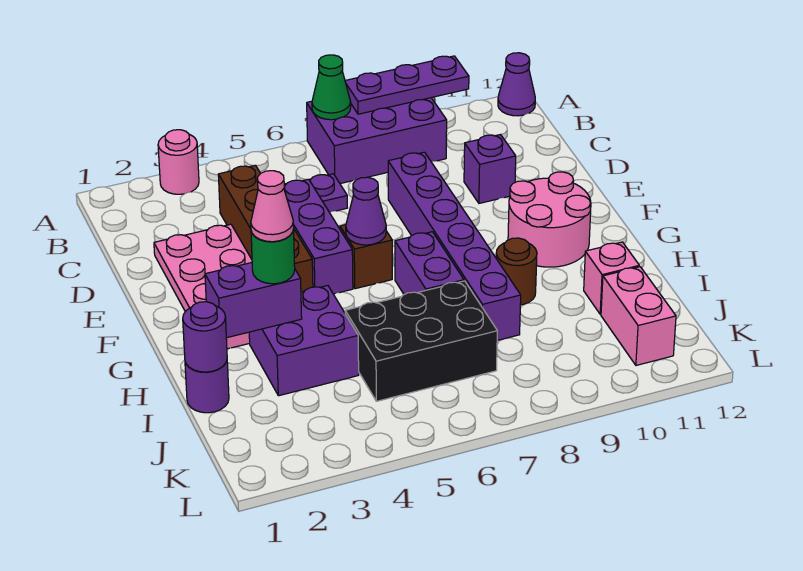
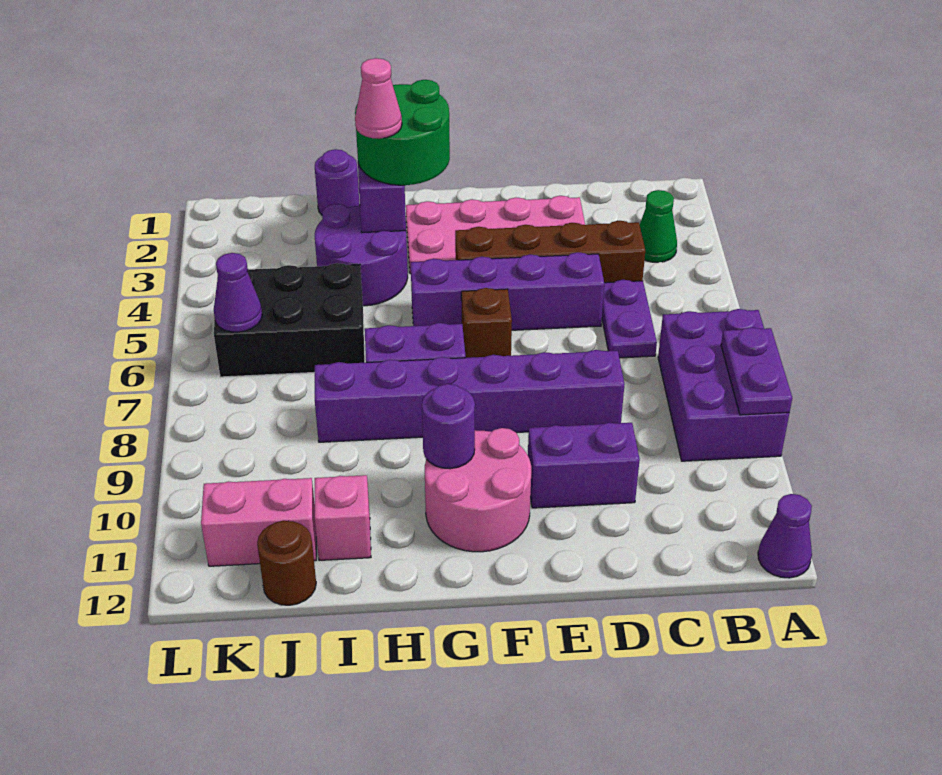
pink round brick A3 level 1 -> none
green cone A7 level 2 -> green cone B3 level 1
purple plate A8:A10 level 2 -> purple plate A8:A9 level 2
purple brick D5:F5 level 1 -> purple brick D5:G5 level 1
purple brick D10 level 1 -> purple brick D10:E10 level 1
purple cone F6 level 2 -> purple cone K6 level 2
purple brick H3:I4 level 1 -> purple round brick H3:I4 level 1
green round brick H3 level 3 -> green round brick G2:H3 level 3
brown round brick H9 level 1 -> brown round brick J12 level 1
purple round brick I1 level 2 -> purple round brick G10 level 2
black brick I5:J7 level 1 -> black brick I5:K6 level 1

